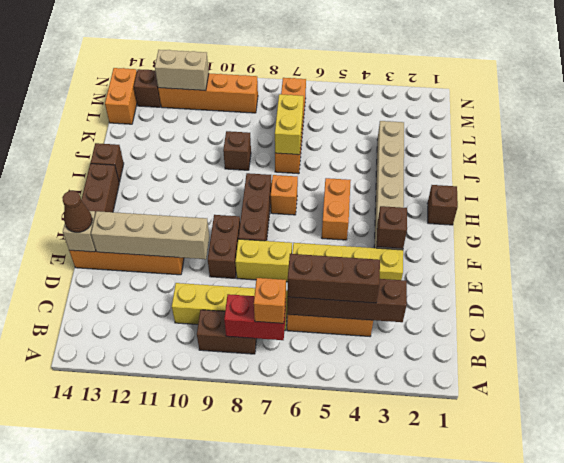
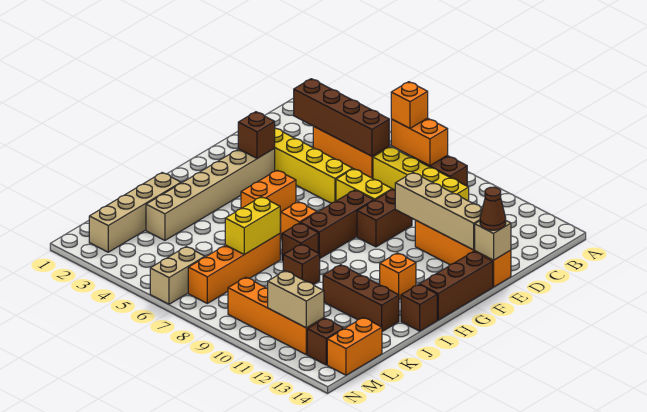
red brick B7:B8 level 2 -> orange brick B7:B8 level 2
brown brick C4:C6 level 3 -> brown brick J11:J13 level 1
brown brick H1 level 1 -> brown brick I8 level 1
none -> orange brick H12 level 1
none -> tan brick J2:M2 level 1
none -> tan brick M6:N6 level 1

